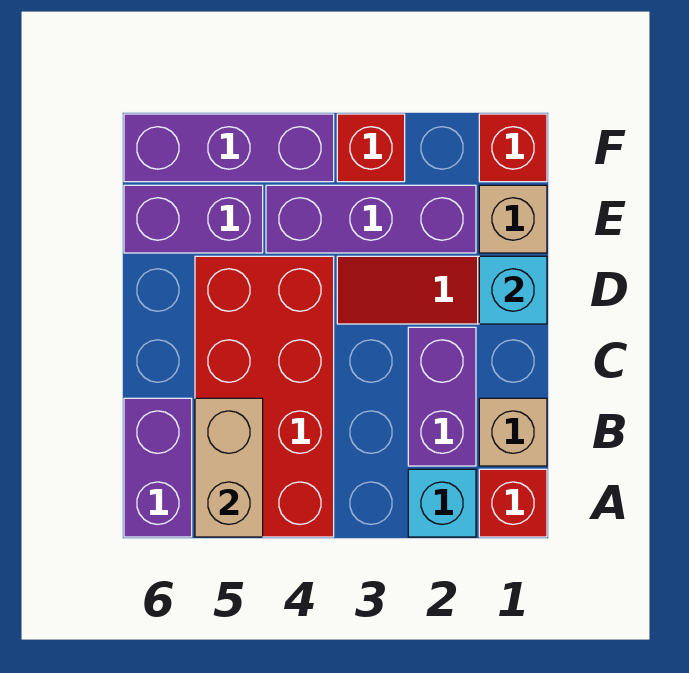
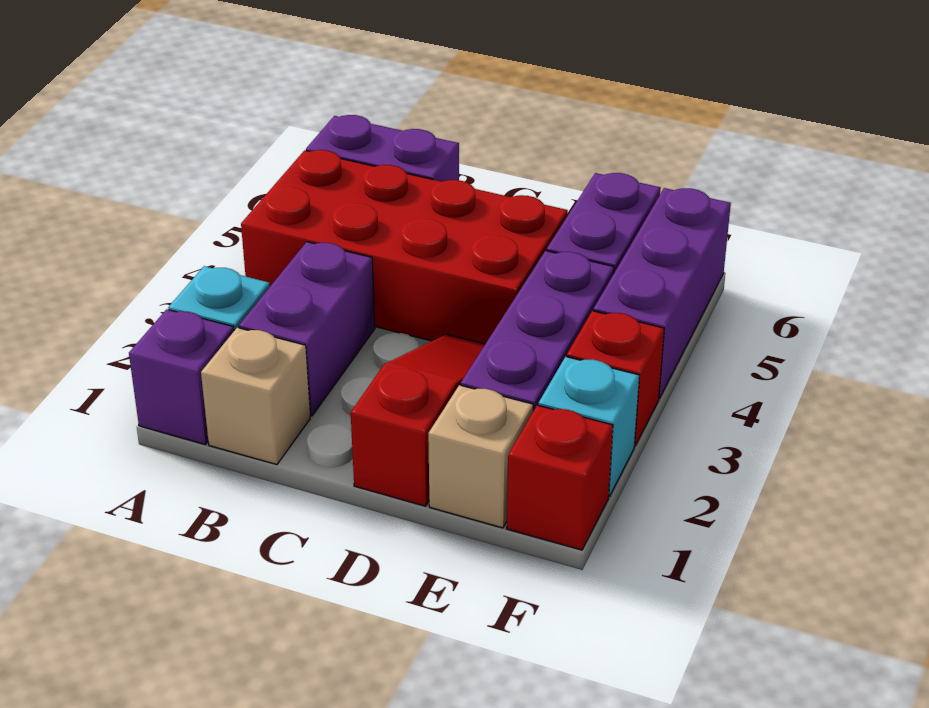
red brick A1 level 1 -> purple brick A1 level 1
tan brick A5:B5 level 2 -> none
purple brick B2:C2 level 1 -> purple brick B2:B3 level 1
cyan brick D1 level 2 -> cyan brick F2 level 1

